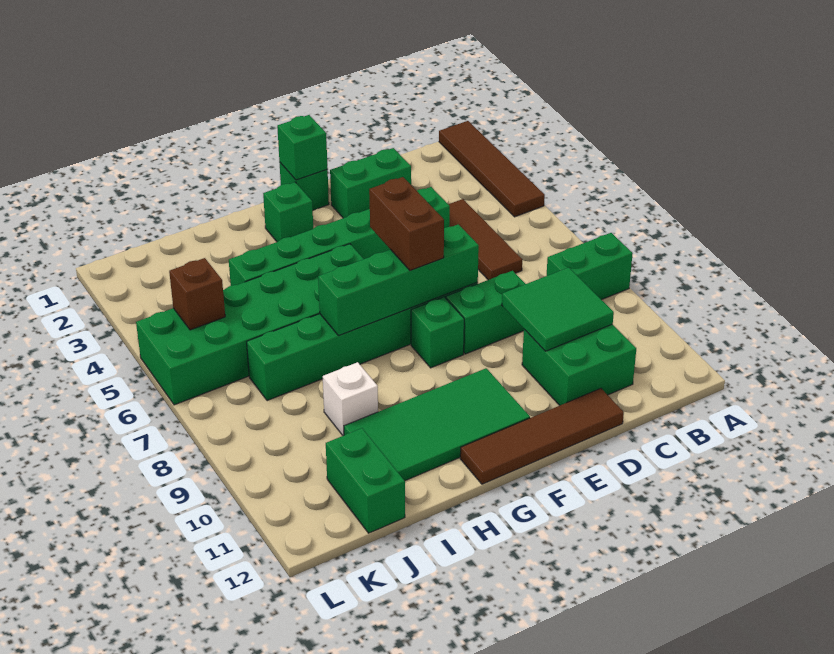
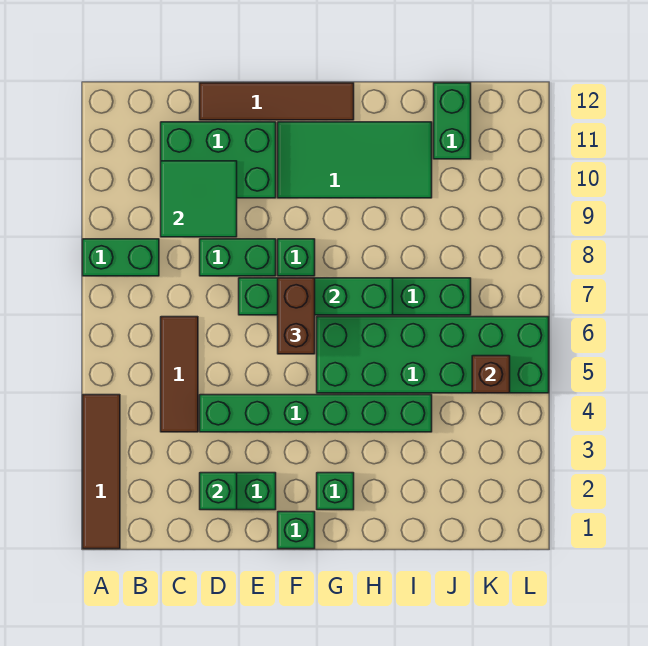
green brick C10:D11 level 1 -> green brick C10:E11 level 1
green brick F1 level 2 -> green brick D2 level 2
white brick I9 level 1 -> none

